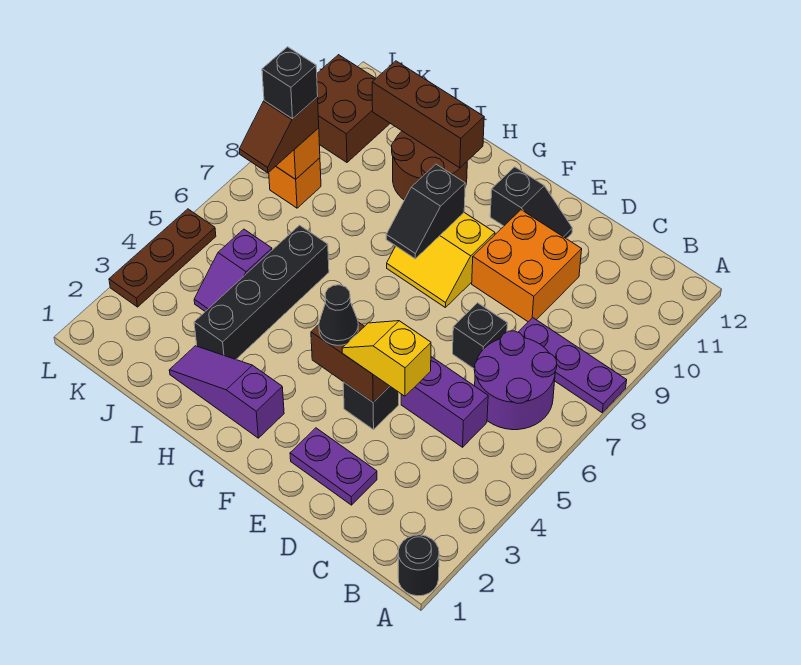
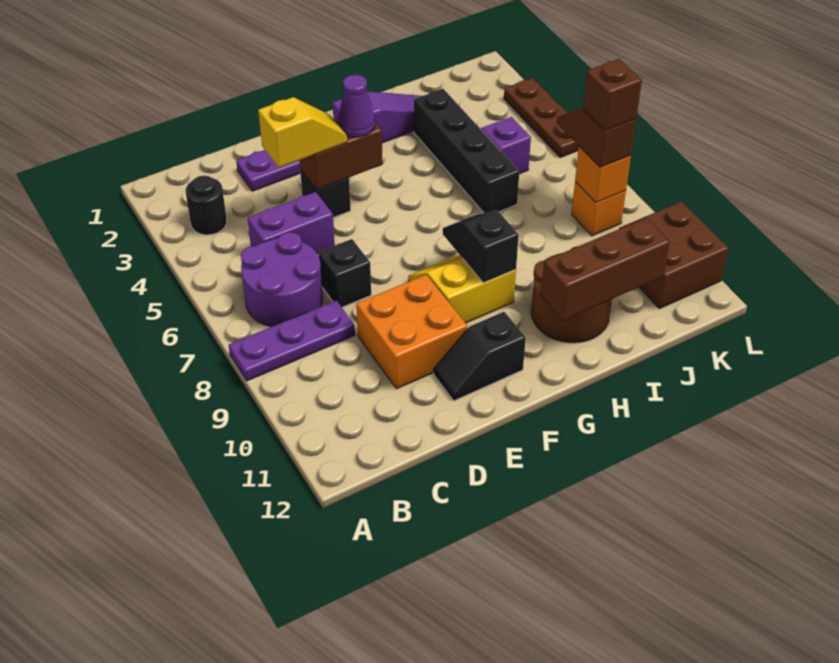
black round brick A1 level 1 -> black round brick B3 level 1
black cone F4 level 3 -> purple cone F4 level 3
black brick K8 level 4 -> brown brick K8 level 4

